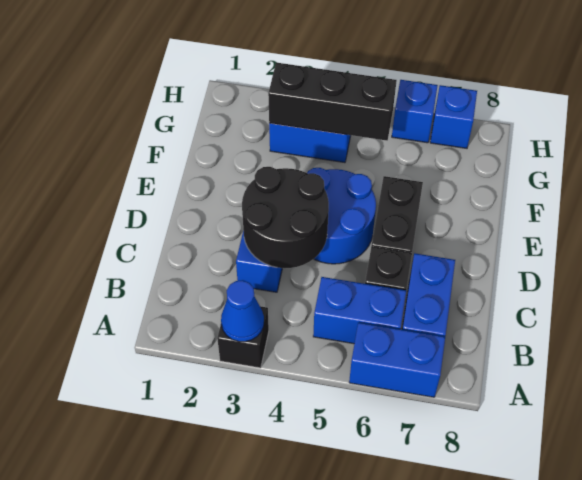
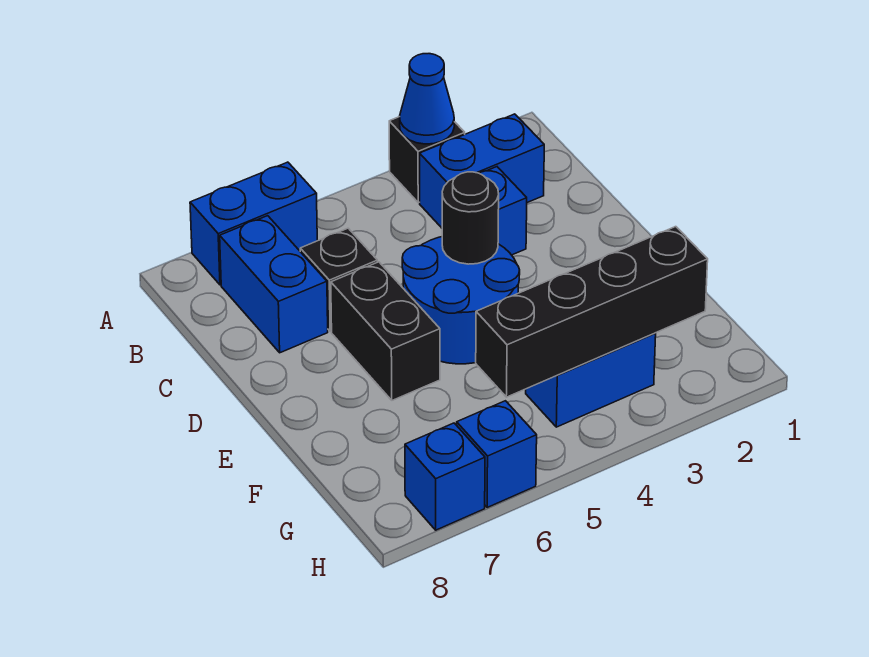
blue brick B5:B6 level 1 -> blue brick B2:B3 level 1
black round brick C3:D4 level 2 -> black round brick D4 level 2
black brick G3:G5 level 2 -> black brick G2:G5 level 2

